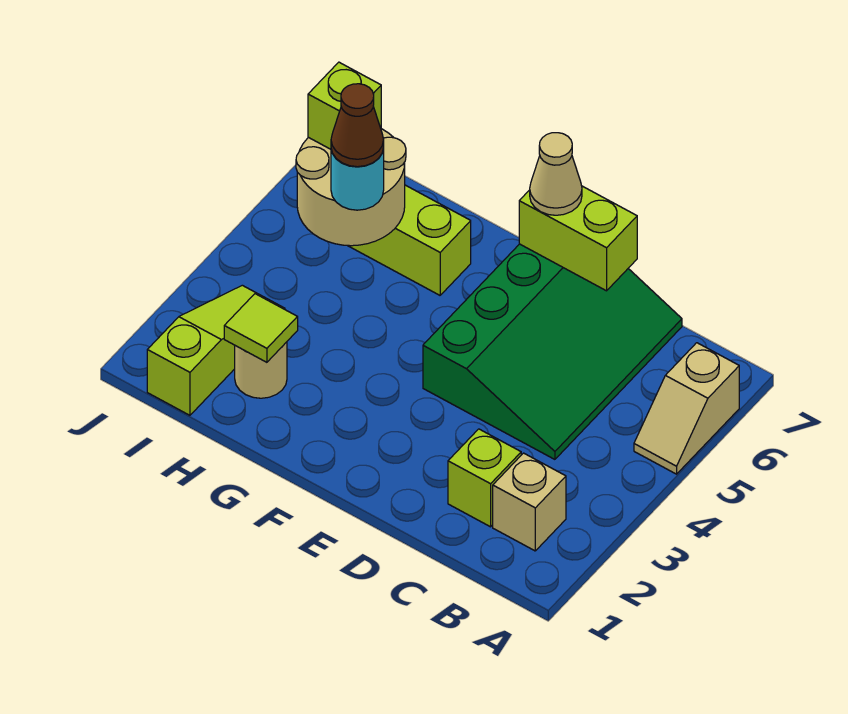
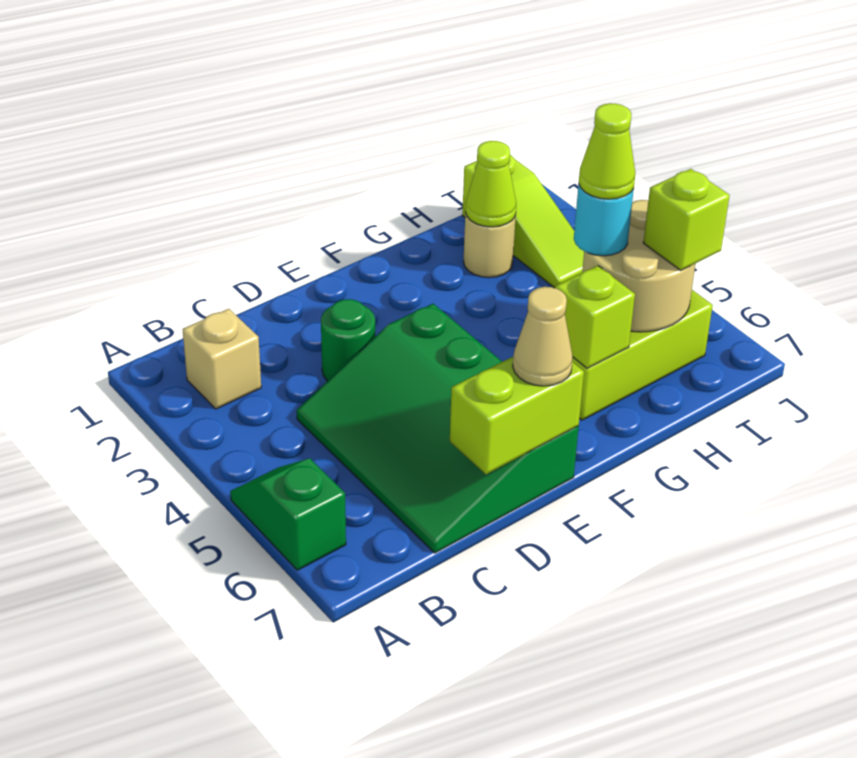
tan slope A5:A6 level 1 top 6 -> green slope A5:A6 level 1 top 6
lime brick C2 level 1 -> lime brick G6 level 2
none -> green round brick D3 level 1
lime tile H2 level 2 -> lime cone H2 level 2
brown cone H5 level 4 -> lime cone H5 level 4

